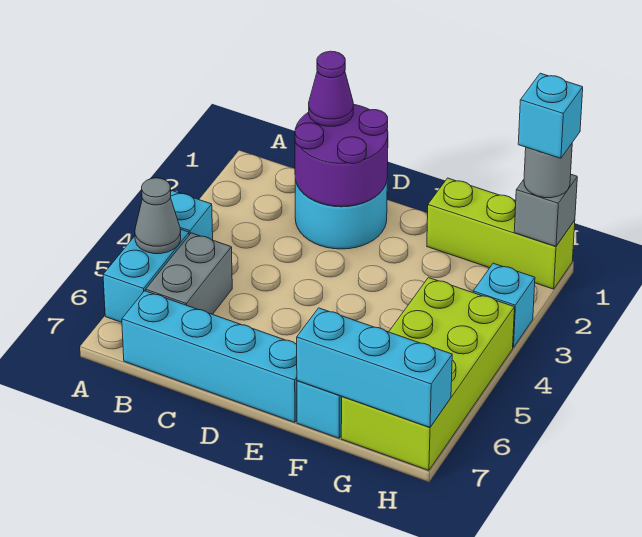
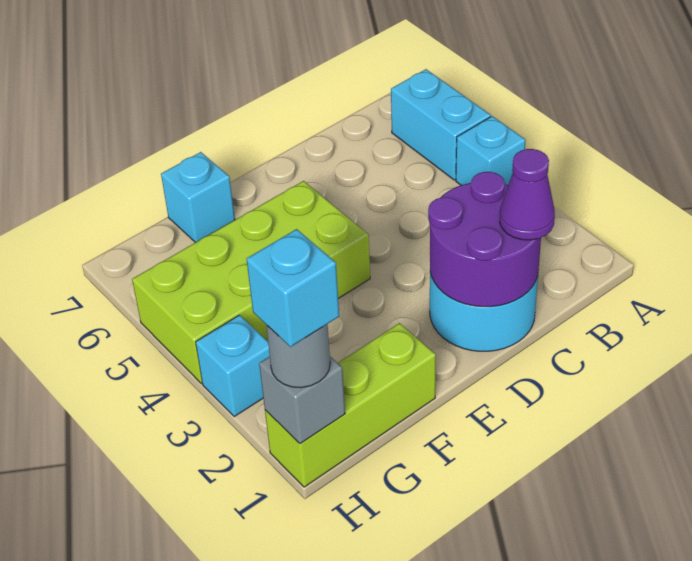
grey cone A5 level 2 -> none
grey brick B5:B6 level 1 -> none
cyan brick B7:E7 level 1 -> none
cyan brick F7:H7 level 2 -> none
lime brick G4:H7 level 1 -> lime brick E4:H5 level 1

